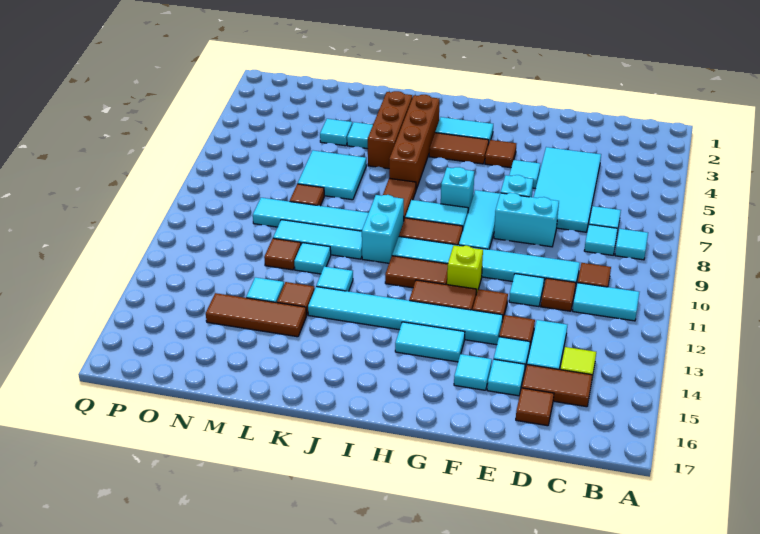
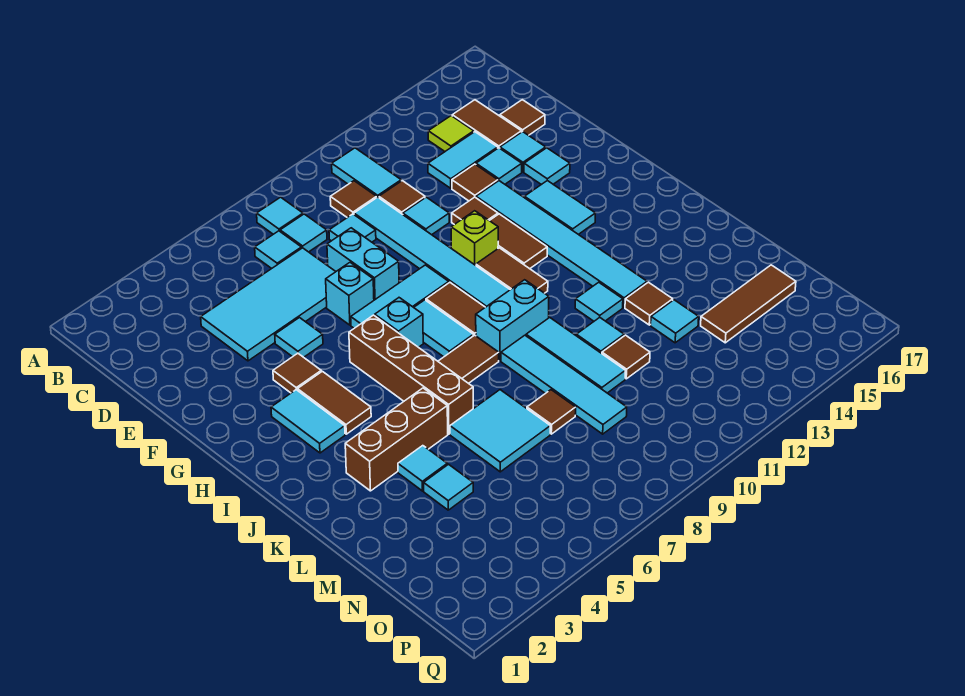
none -> cyan tile D9 level 1
brown brick J3:J6 level 1 -> brown brick H6:K6 level 1
brown tile L14:N14 level 1 -> brown tile N14:N16 level 1

